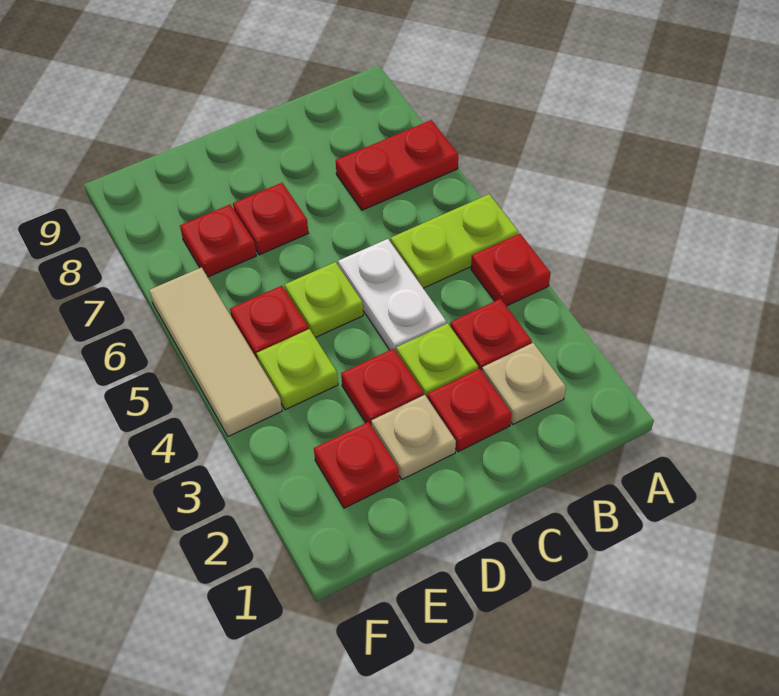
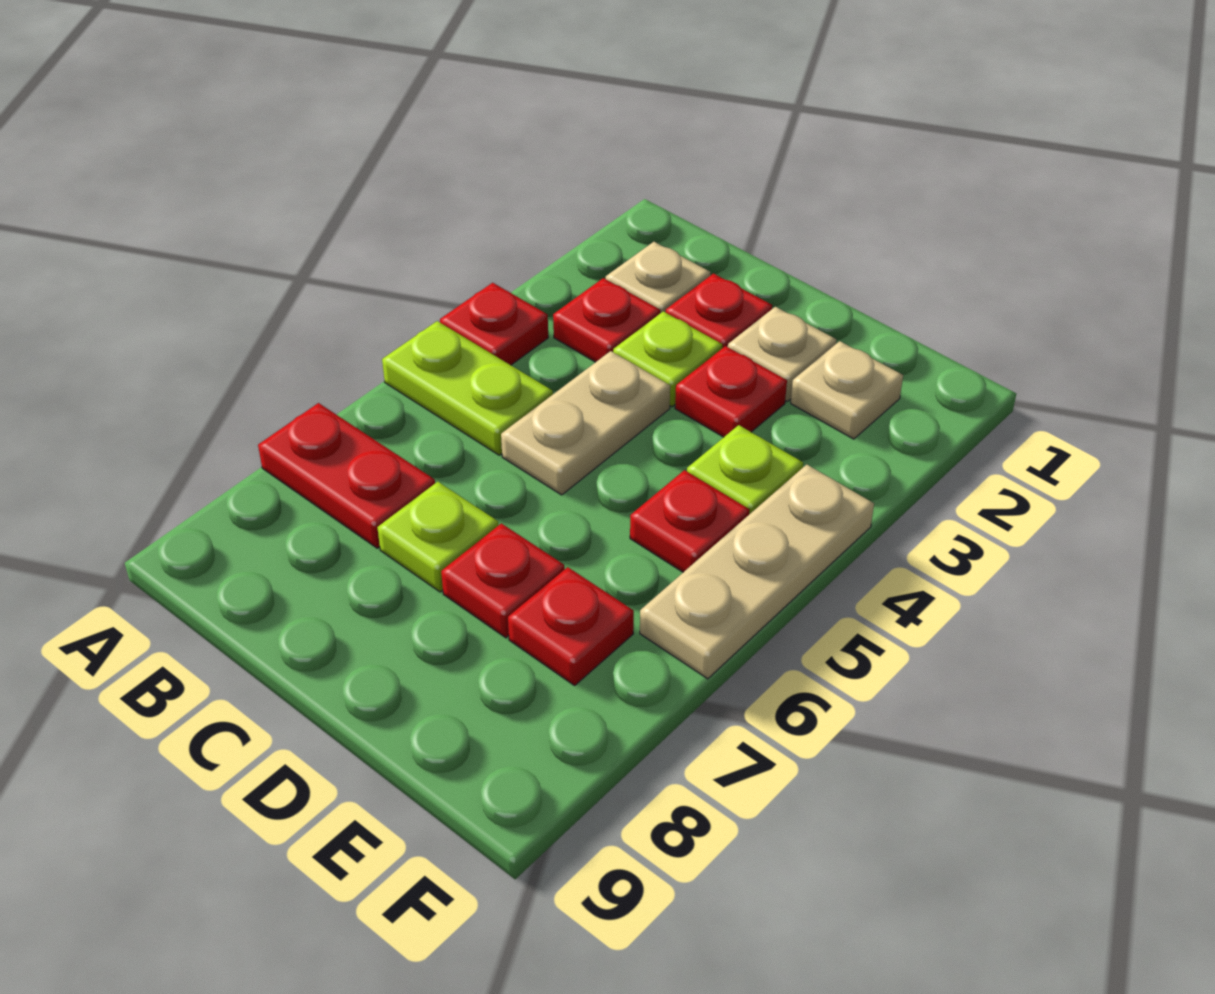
white plate C4:C5 level 1 -> tan plate C4:C5 level 1
lime plate D5 level 1 -> lime plate C7 level 1
red plate E2 level 1 -> tan plate E2 level 1
tan tile F4:F6 level 1 -> tan plate F4:F6 level 1

